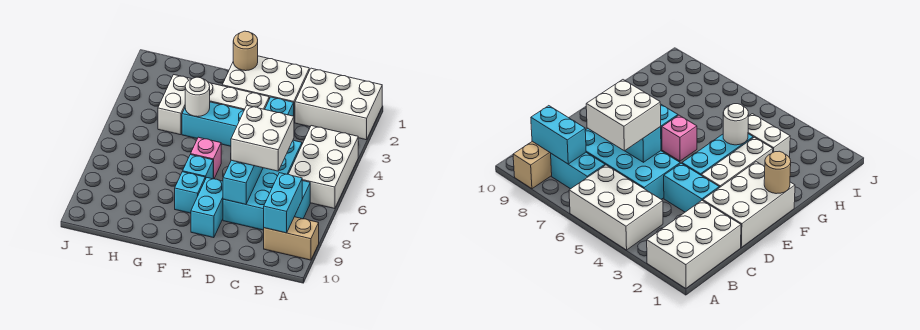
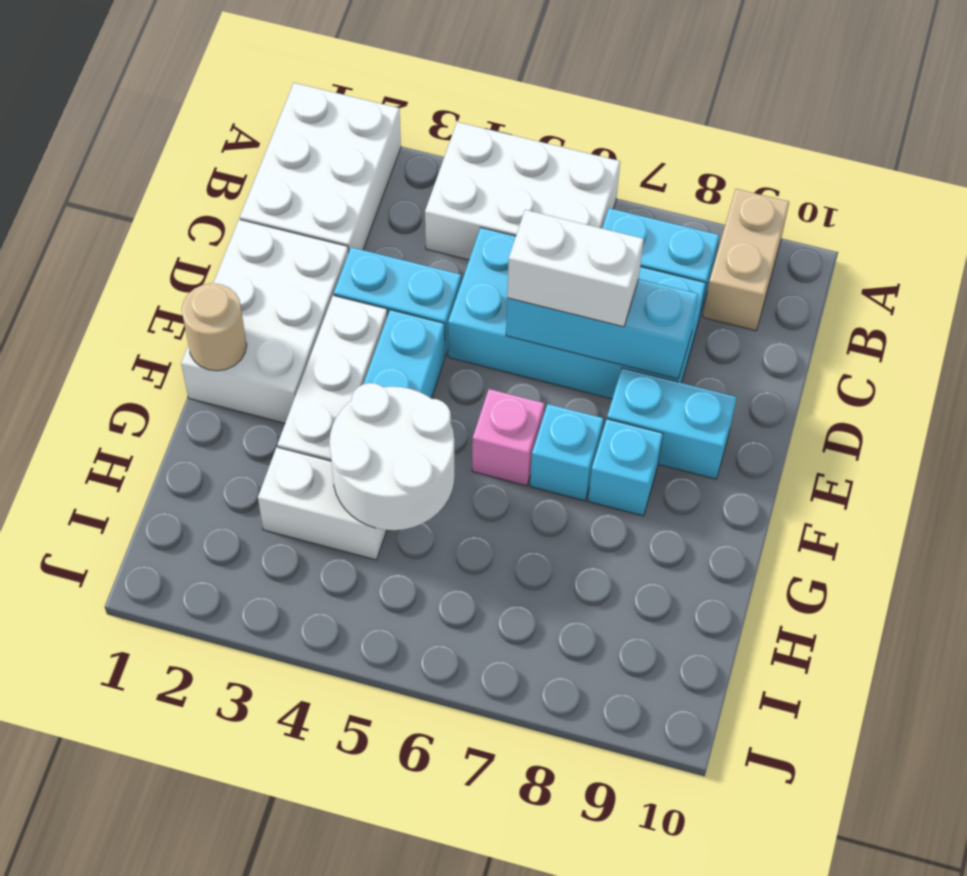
cyan brick B8:B9 level 2 -> none
white brick C6:D7 level 3 -> white brick D6:D7 level 3
white round brick G4 level 2 -> white round brick G4:H5 level 2

